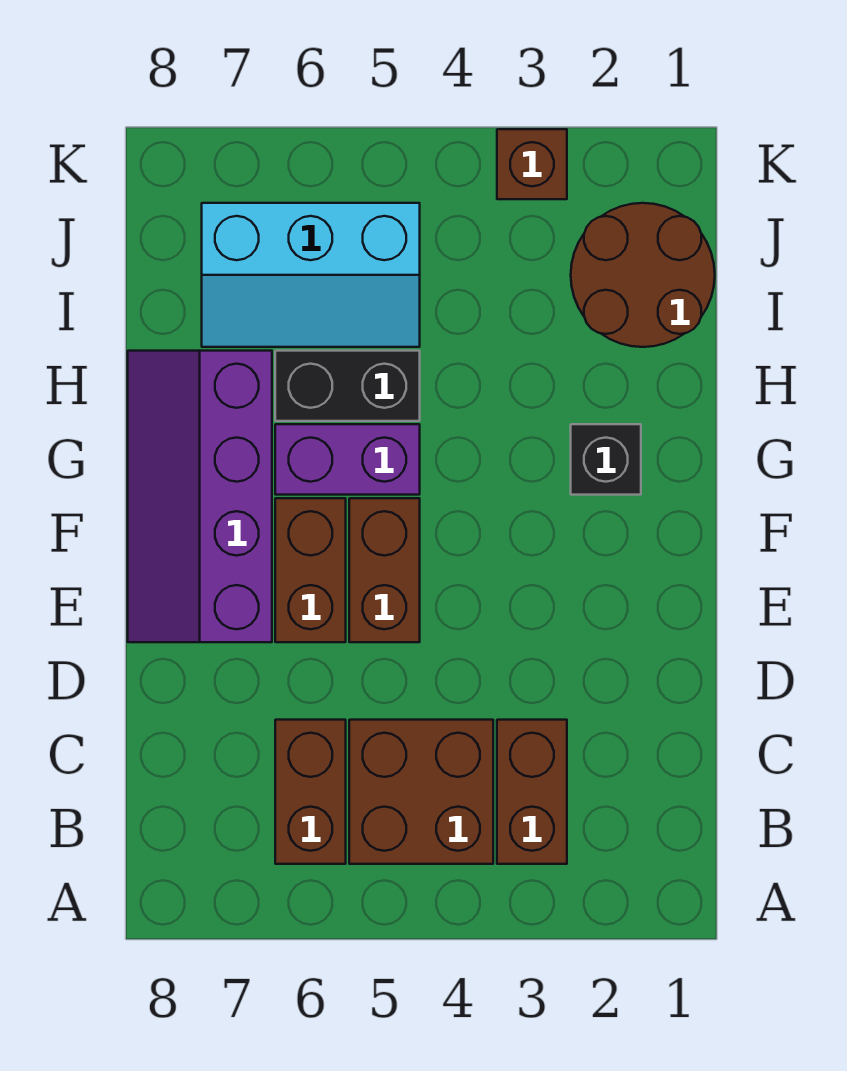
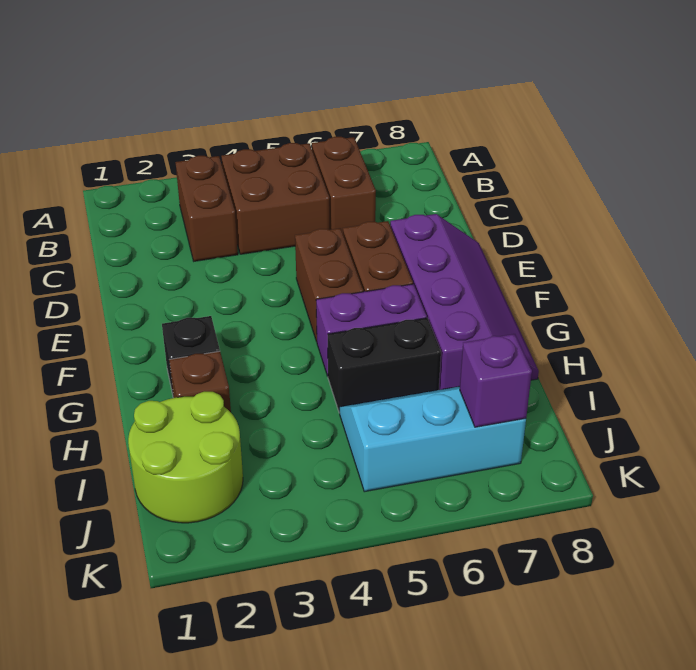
brown round brick I1:J2 level 1 -> lime round brick I1:J2 level 1
none -> purple brick J7 level 2
brown brick K3 level 1 -> brown brick H2 level 1

